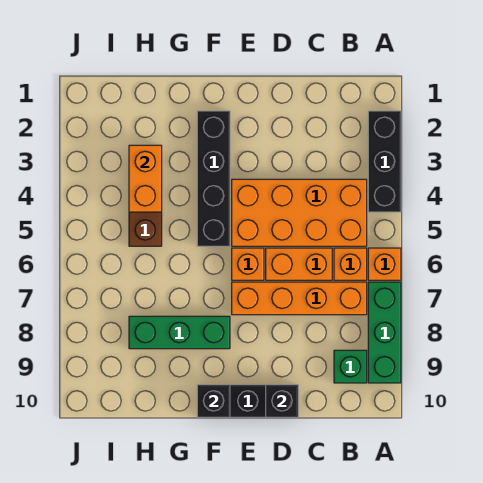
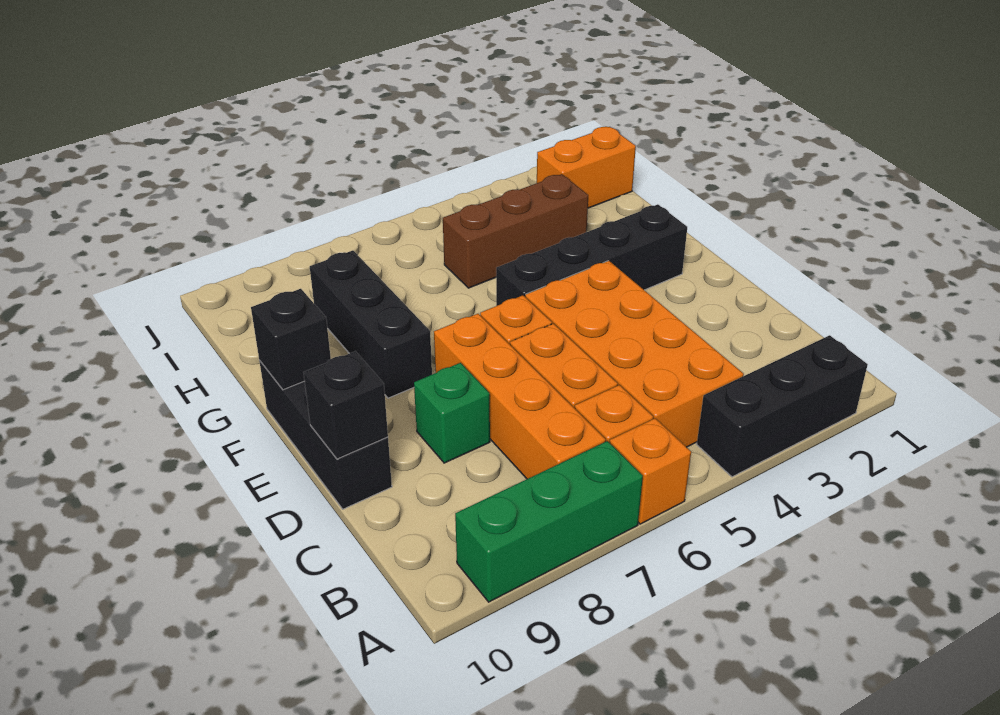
green brick B9 level 1 -> green brick D8 level 1
green brick F8:H8 level 1 -> black brick F8:H8 level 1
orange brick H3:H4 level 2 -> orange brick I1:I2 level 1

